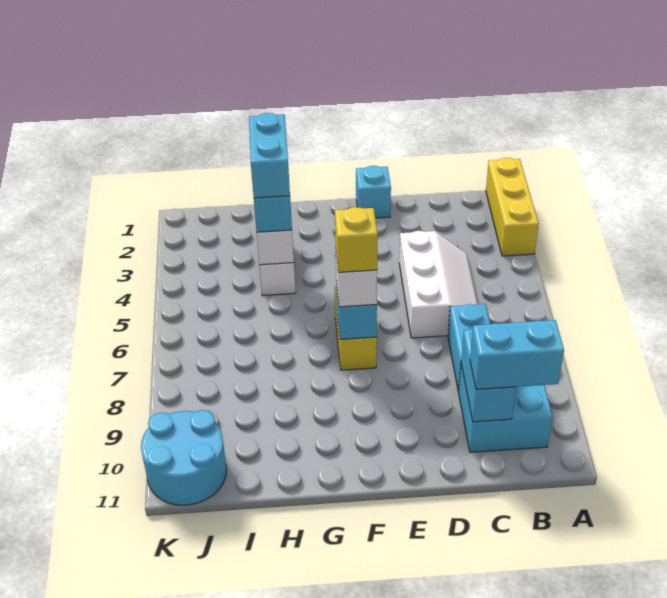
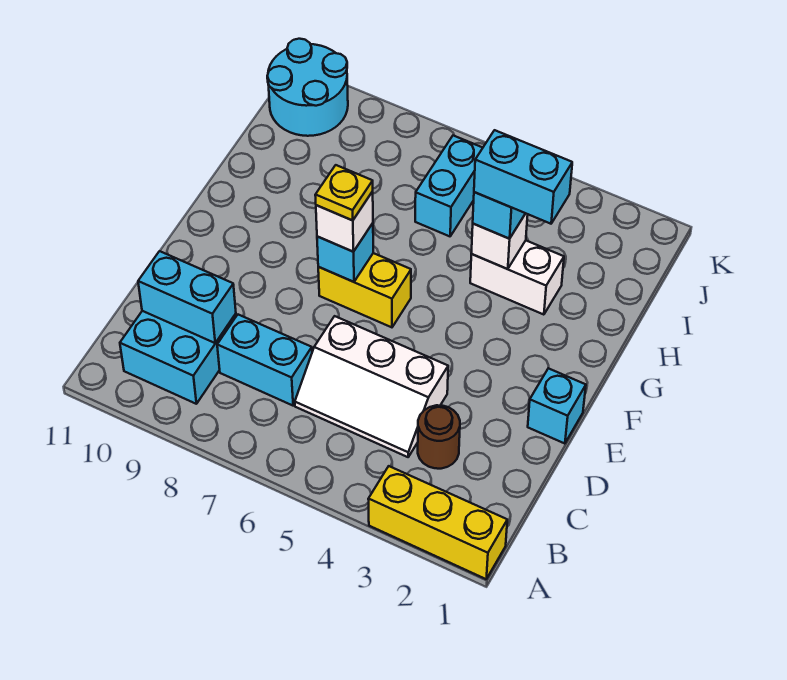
cyan brick B10:C10 level 3 -> cyan brick I6:J6 level 1
none -> brown round brick C3 level 1
yellow brick F7 level 4 -> yellow plate F7 level 4

